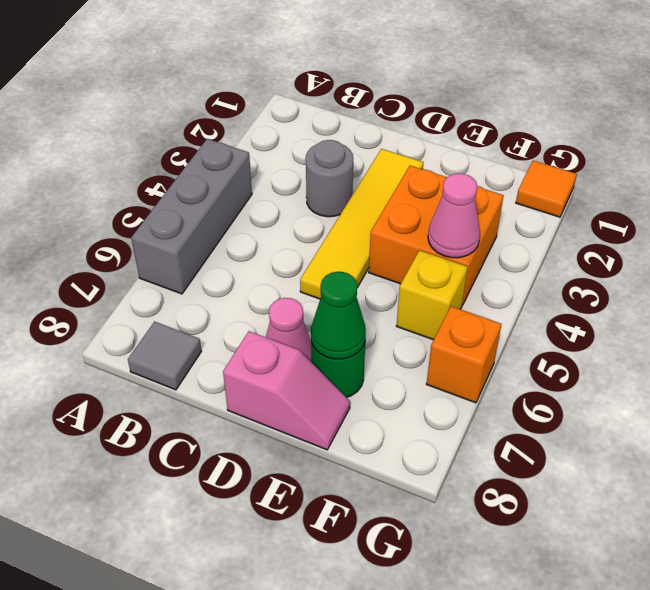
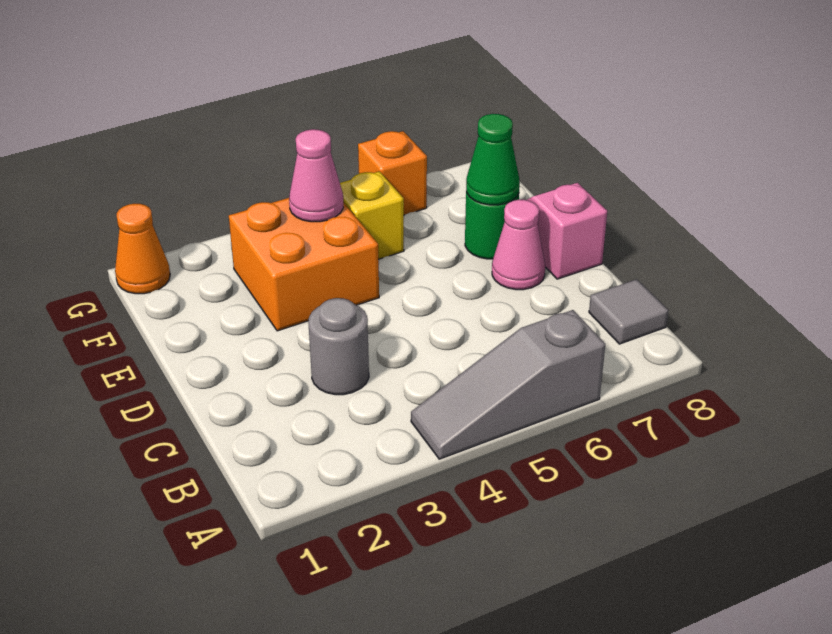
grey brick A4:A6 level 1 -> grey slope A4:A6 level 1 top 6
yellow tile D2:D5 level 1 -> none
orange tile G1 level 1 -> orange cone G1 level 1

